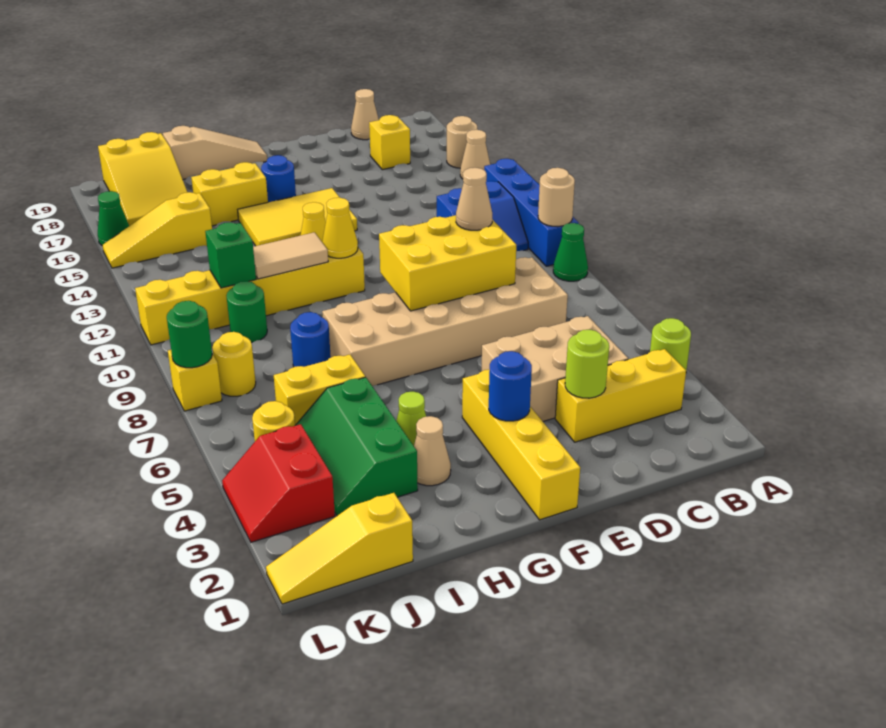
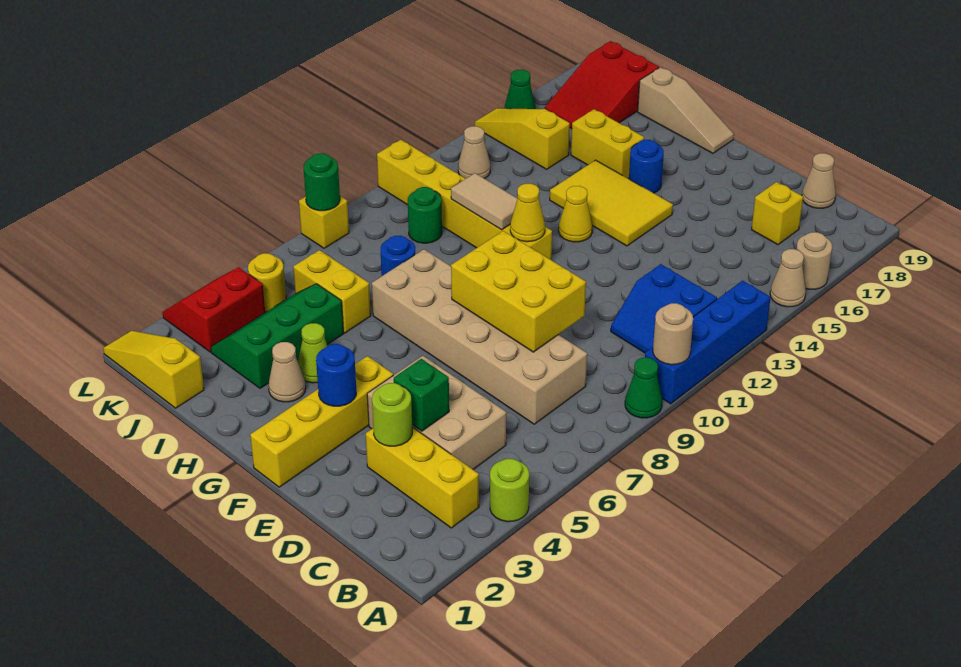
tan cone D9 level 3 -> tan cone K13 level 1
green brick J11 level 2 -> green brick D4 level 2
yellow slope J17:K19 level 1 top 19 -> red slope J17:K19 level 1 top 19
yellow round brick K8 level 1 -> none

